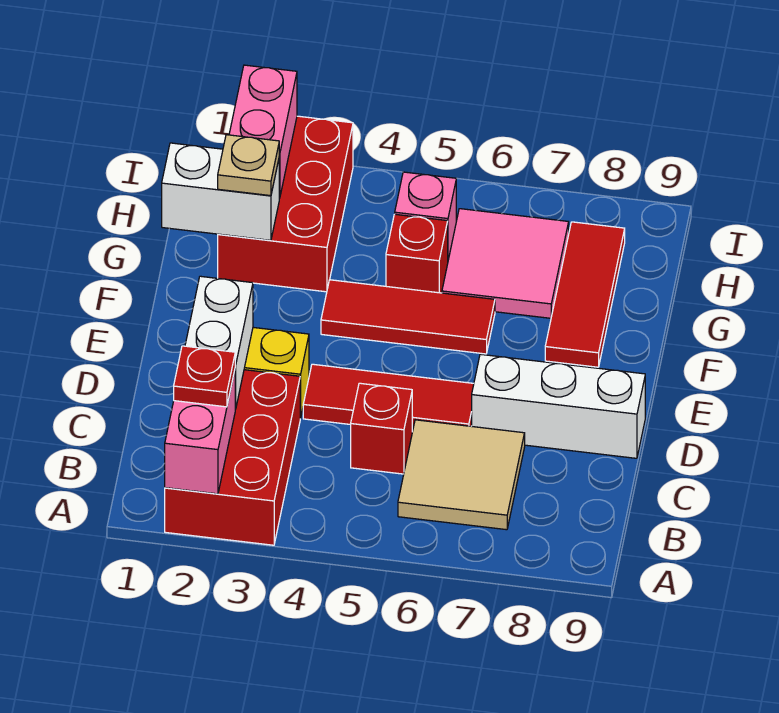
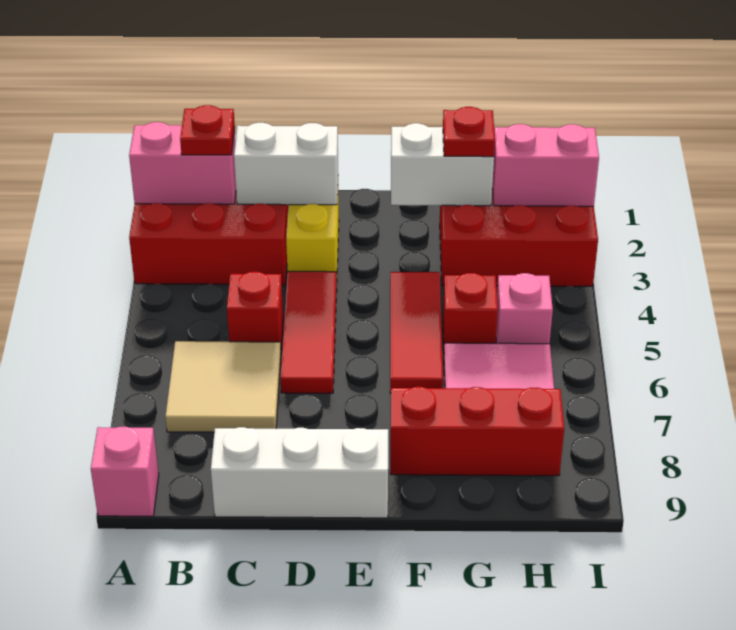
none -> pink brick A9 level 1
white brick D7:D9 level 1 -> white brick C9:E9 level 1
red tile F8:H8 level 1 -> red brick F8:H8 level 1
white brick G1:G2 level 2 -> white brick F2:G2 level 2
tan plate G2 level 3 -> red plate G2 level 3

